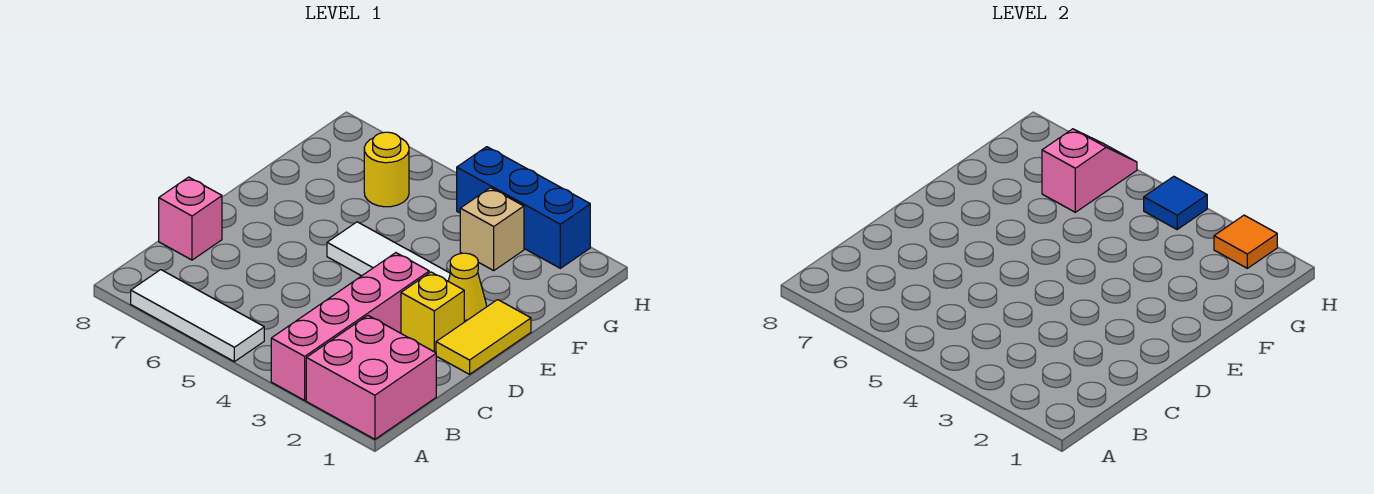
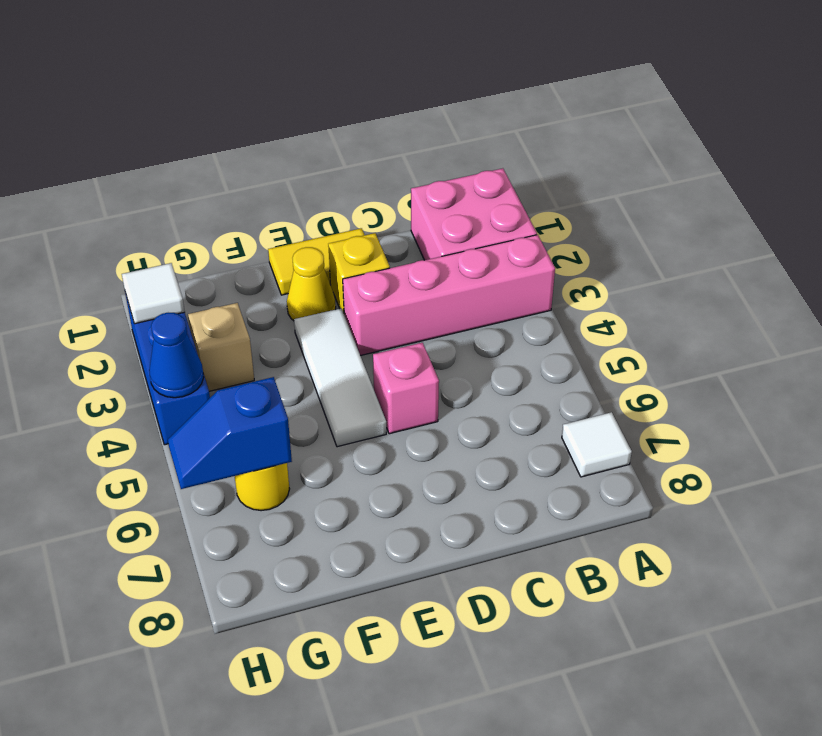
white tile A5:A7 level 1 -> white tile A7 level 1
pink brick C8 level 1 -> pink brick D5 level 1
pink slope G6:H6 level 2 top G -> blue slope G6:H6 level 2 top G
orange tile H2 level 2 -> white tile H2 level 2
blue tile H4 level 2 -> blue cone H4 level 2

